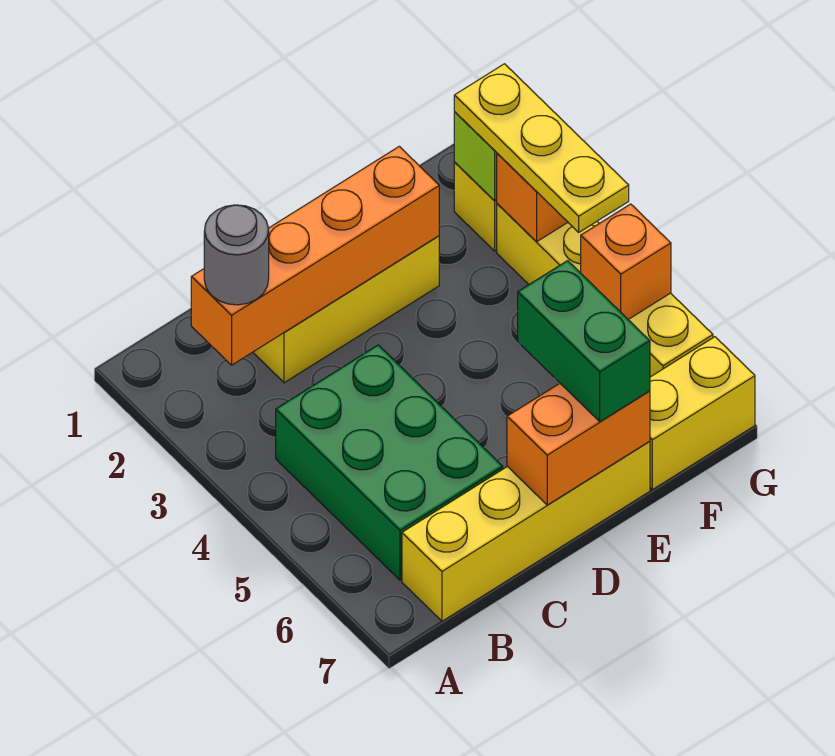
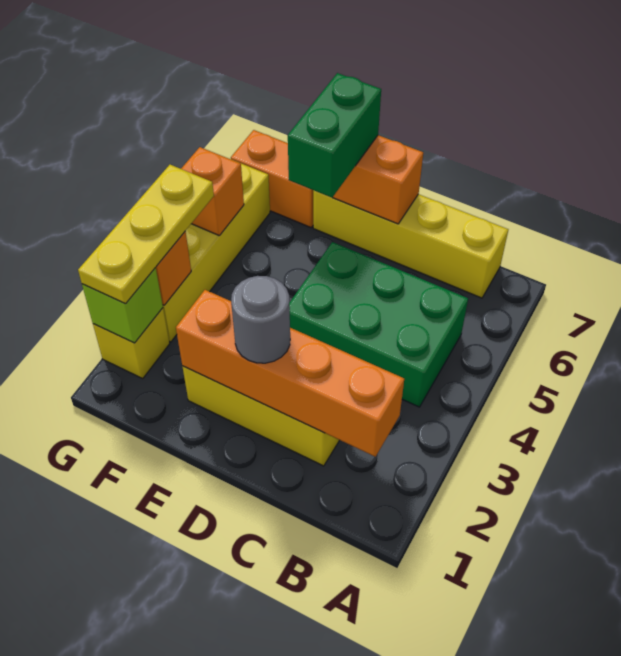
grey round brick B2 level 3 -> grey round brick D2 level 3
green brick B4:C6 level 1 -> green brick B4:D5 level 1
yellow brick F7:G7 level 1 -> orange brick F7:G7 level 1

